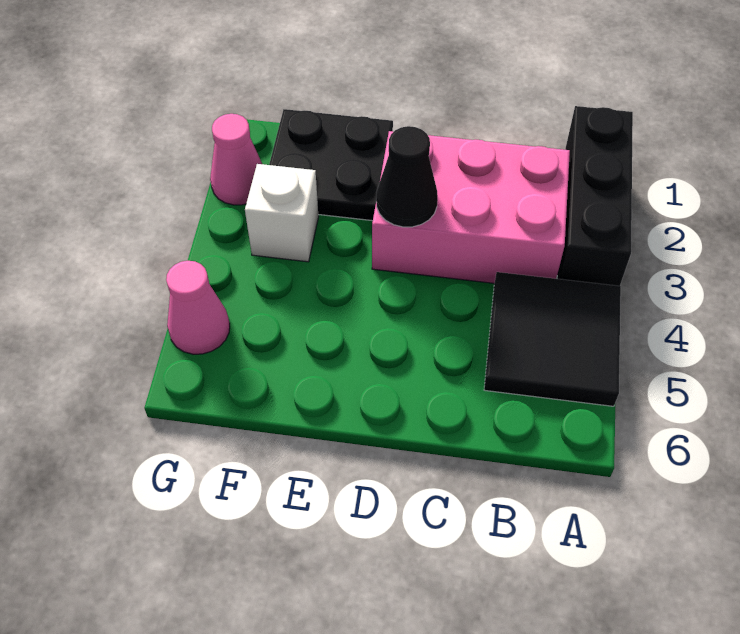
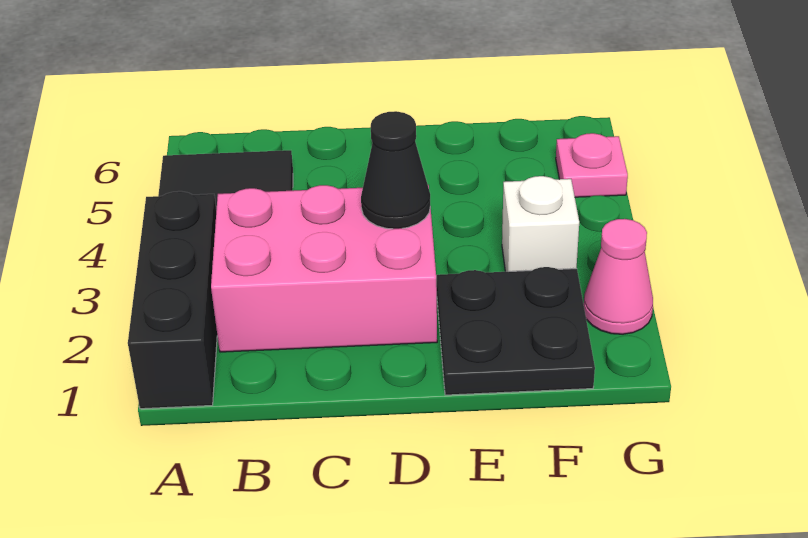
pink cone G5 level 1 -> pink plate G5 level 1

